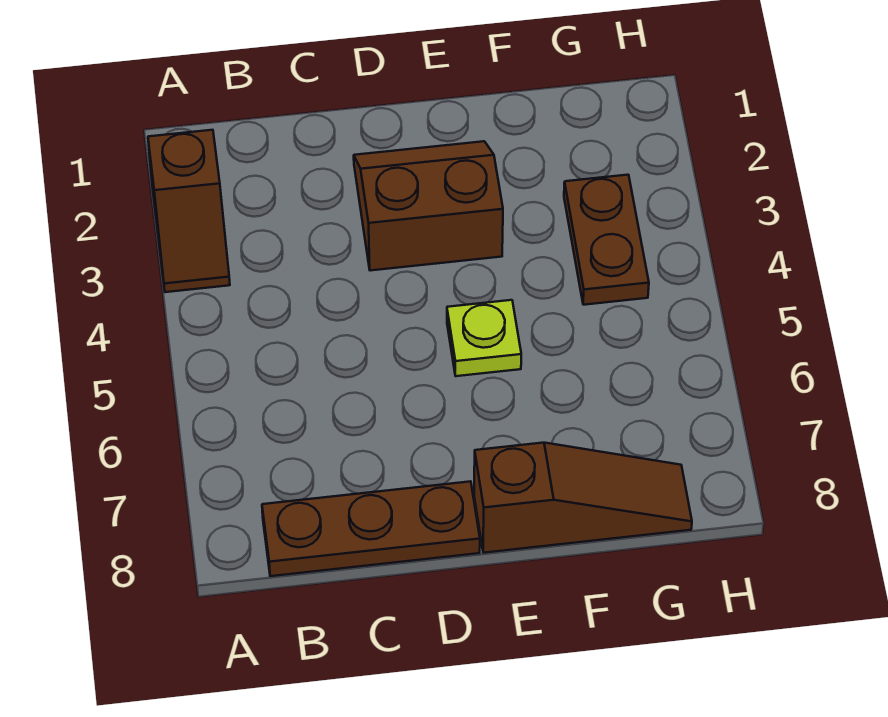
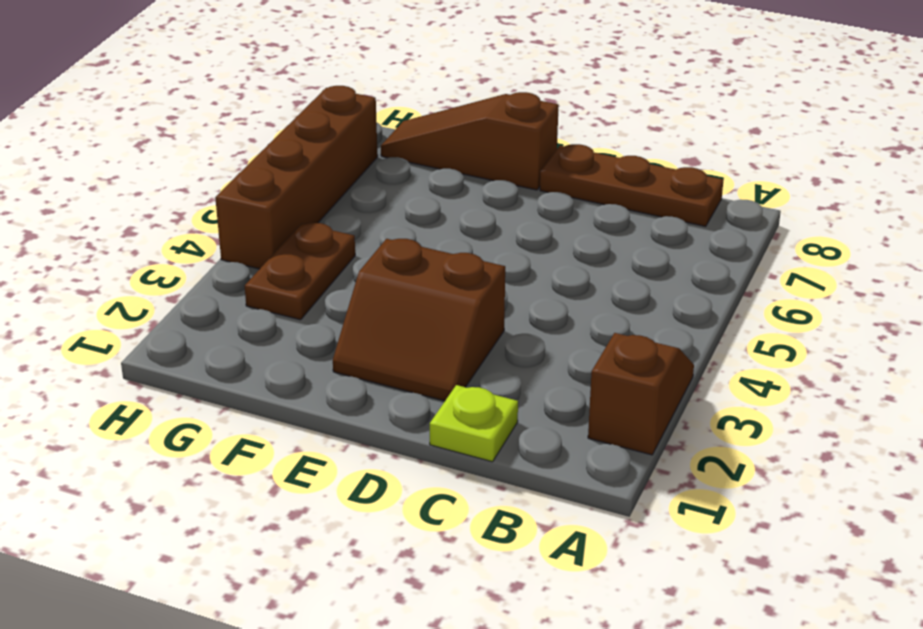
lime plate E5 level 1 -> lime plate C1 level 1
none -> brown brick H4:H7 level 1

